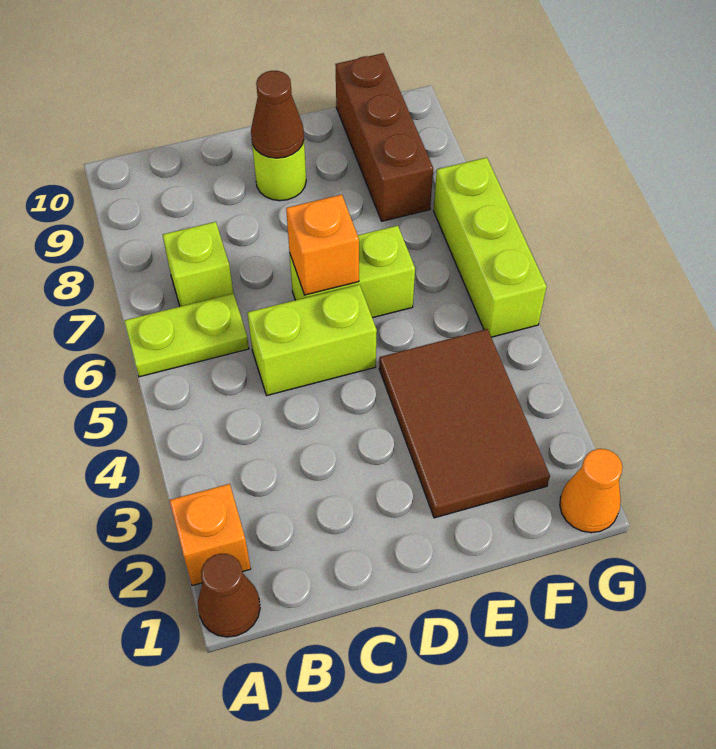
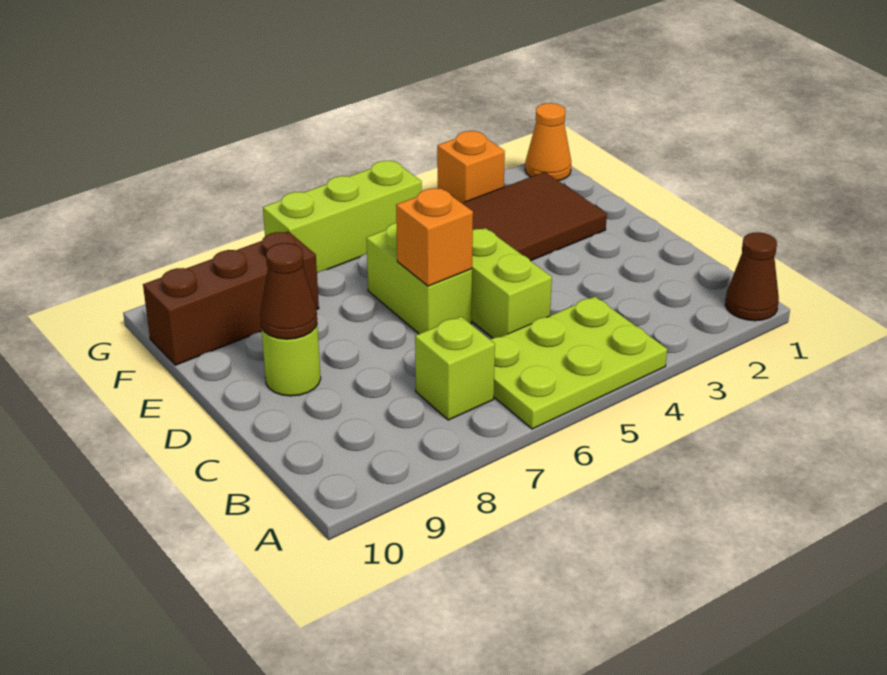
orange brick A2 level 1 -> orange brick G3 level 1
lime plate A6:B6 level 1 -> lime plate A4:B6 level 1

